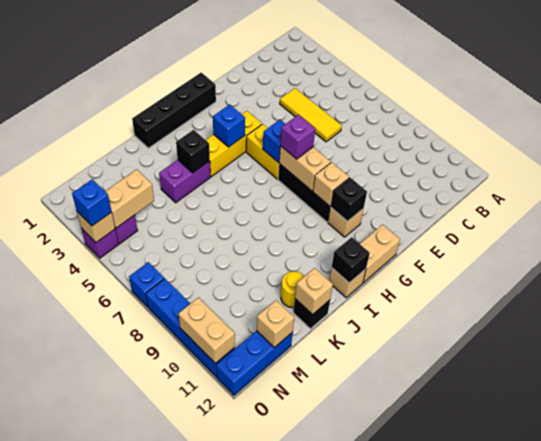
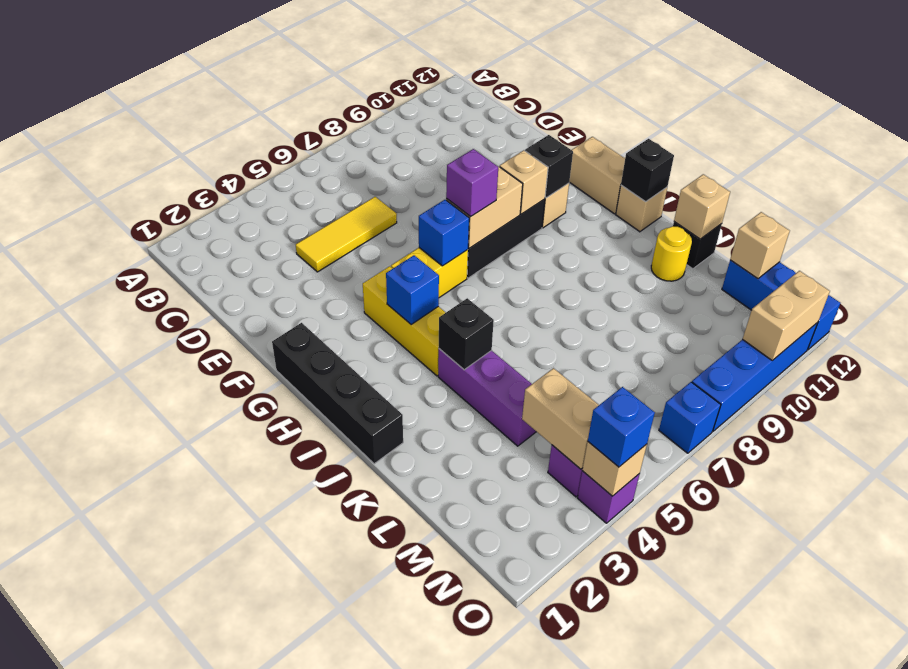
purple brick J4:K4 level 1 -> purple brick J4:L4 level 1

